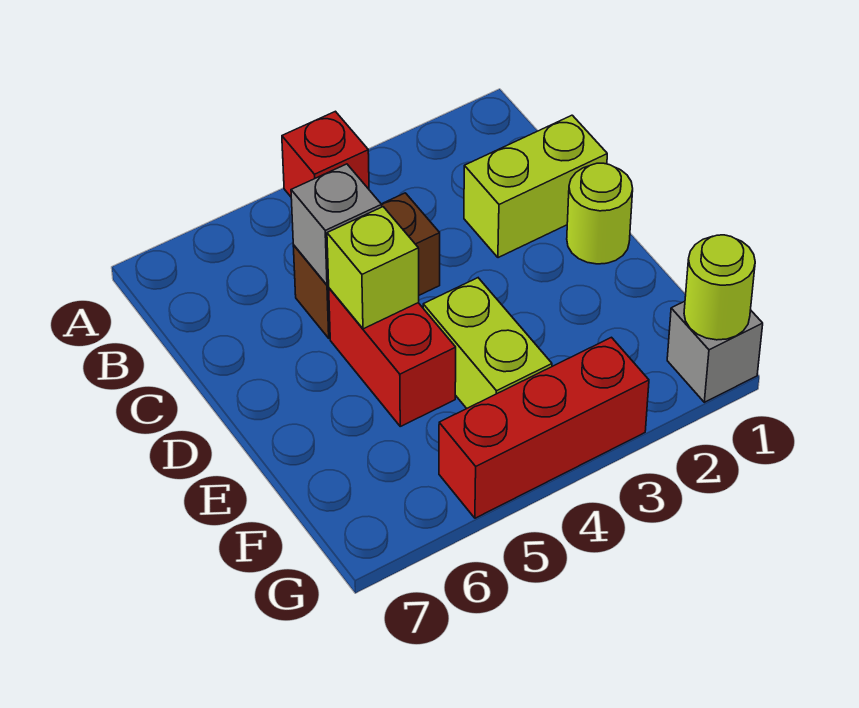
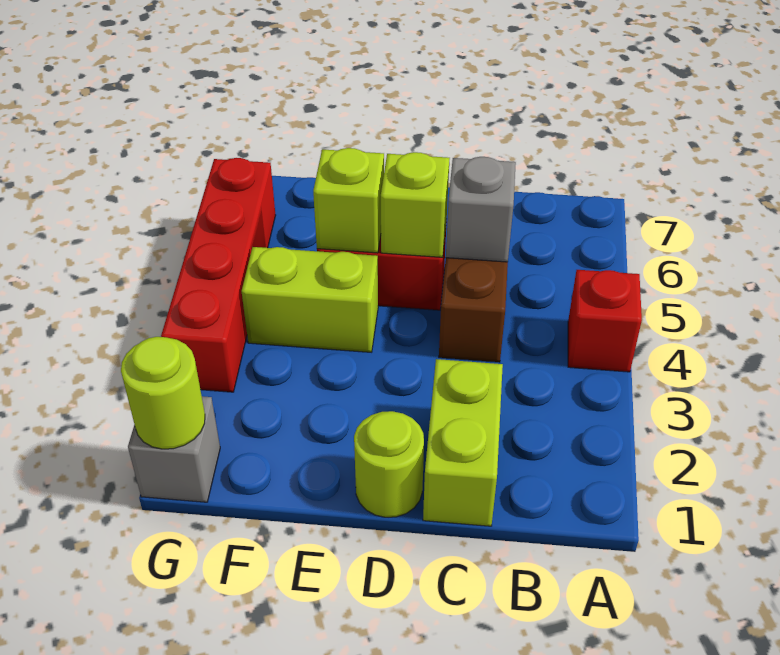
none -> lime brick E5 level 2
red brick G3:G5 level 1 -> red brick G3:G6 level 1

